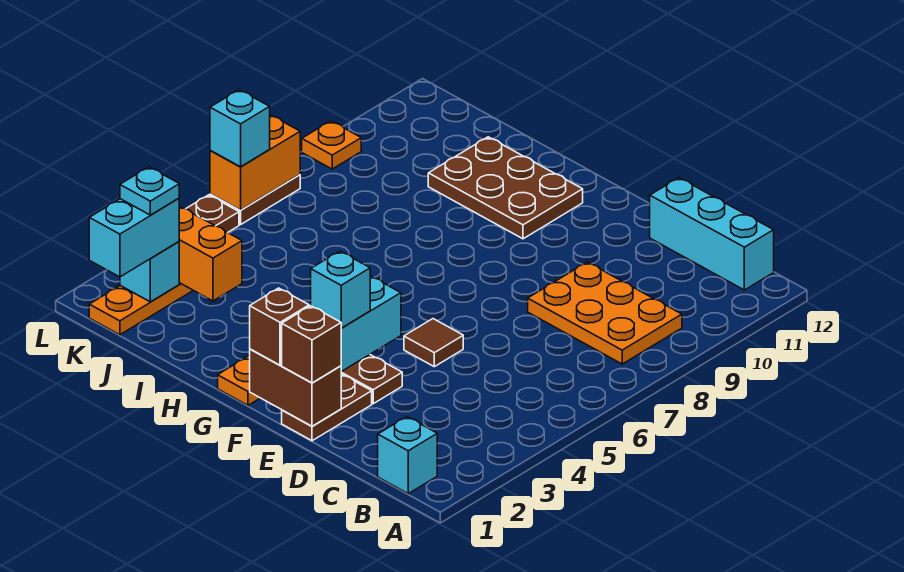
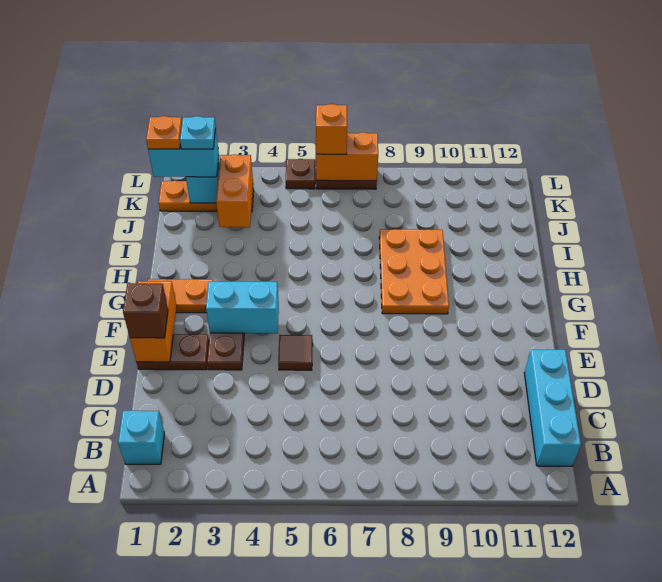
orange plate B8:D9 level 1 -> orange plate G8:I9 level 1
brown brick E1:F1 level 2 -> orange brick E1:F1 level 2
brown brick F1 level 3 -> none
cyan brick F3 level 3 -> none
brown plate G10:I11 level 1 -> none
cyan brick L6 level 3 -> orange brick L6 level 3
orange plate L9 level 1 -> orange plate K1 level 4

